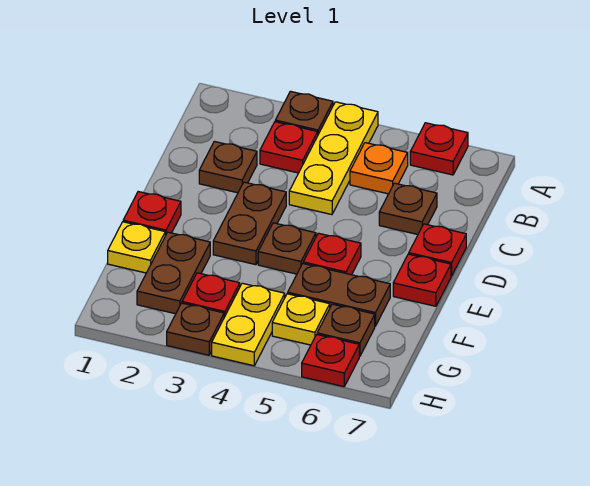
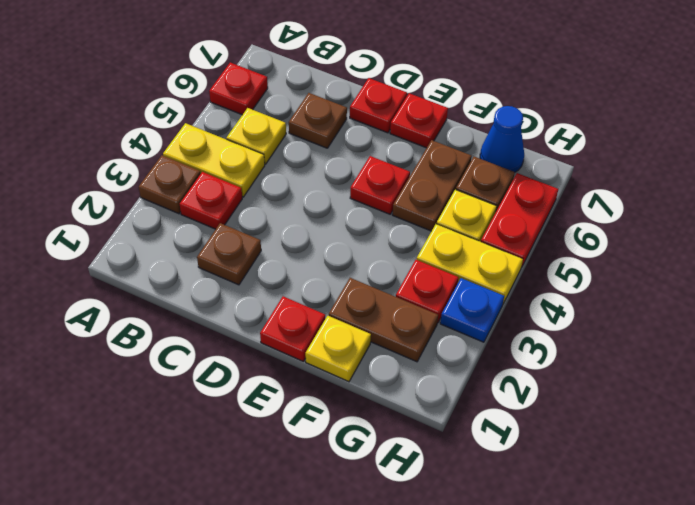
yellow plate A4:C4 level 1 -> yellow plate A4:B4 level 1
orange plate B5 level 1 -> yellow plate B5 level 1
brown plate D3:E3 level 1 -> none
brown plate E4 level 1 -> none
none -> blue cone G7 level 1
brown plate H3 level 1 -> blue plate H3 level 1
red plate H6 level 1 -> red plate H5:H6 level 1

